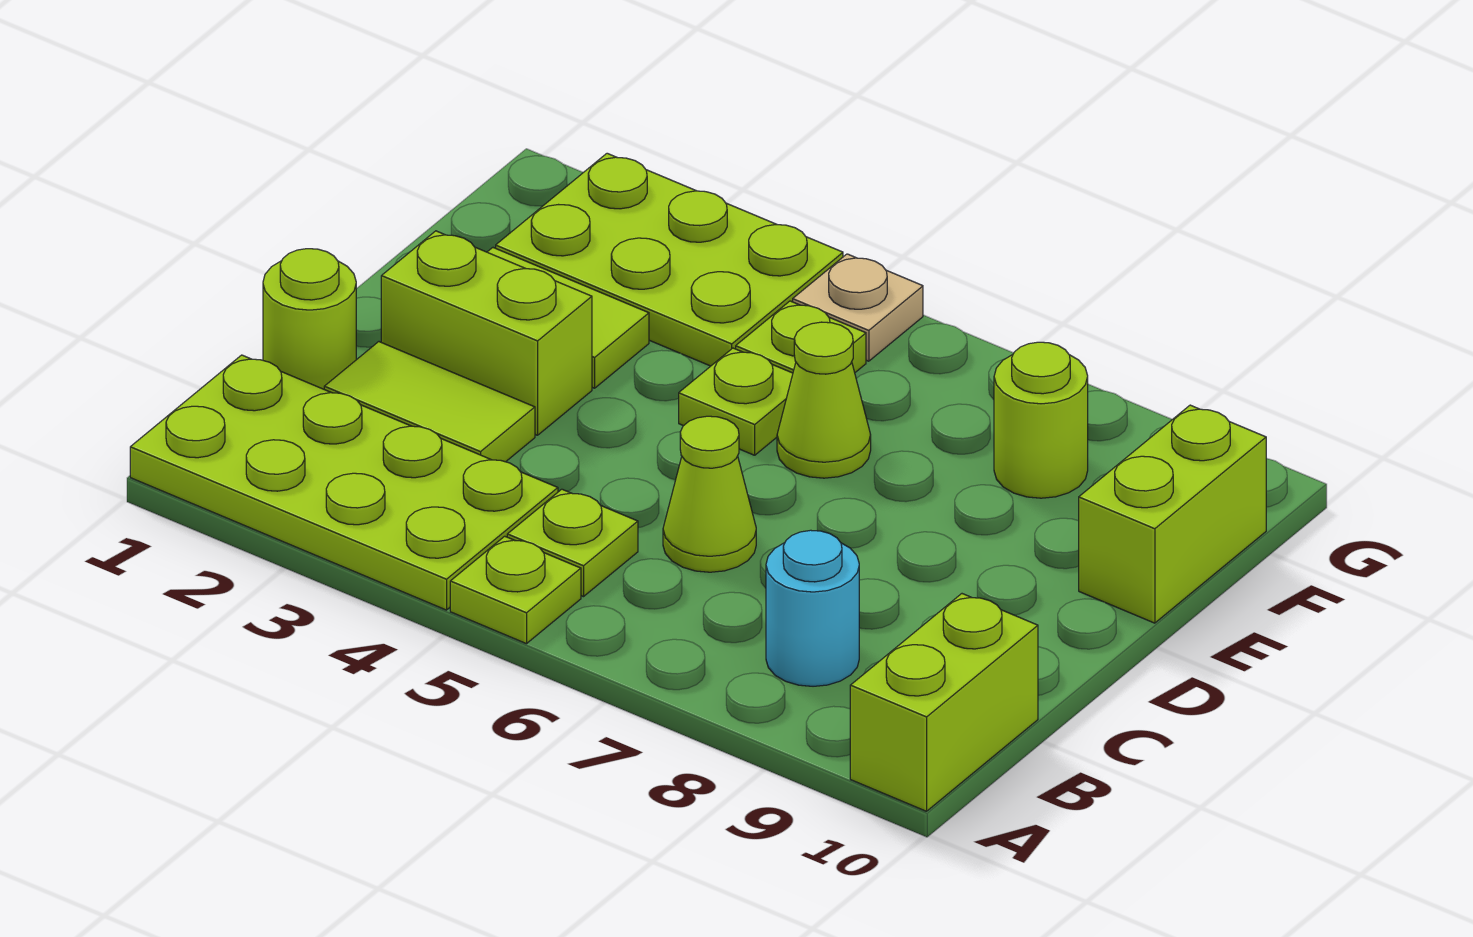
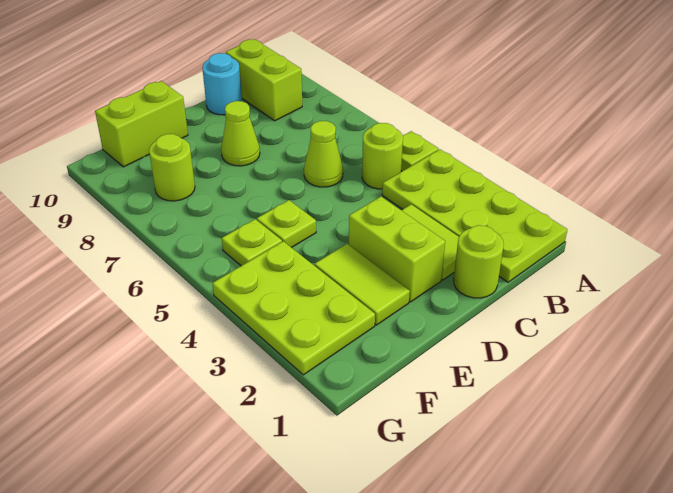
lime brick A10:B10 level 1 -> lime brick B9:B10 level 1
lime plate B5 level 1 -> lime round brick B5 level 1
cyan round brick B8 level 1 -> cyan round brick C10 level 1
lime cone E6 level 1 -> lime cone D8 level 1
tan plate G5 level 1 -> none

